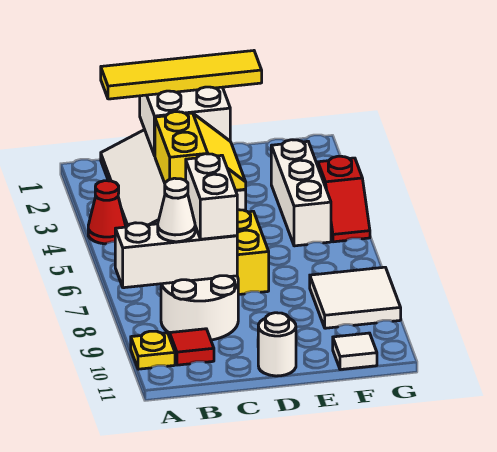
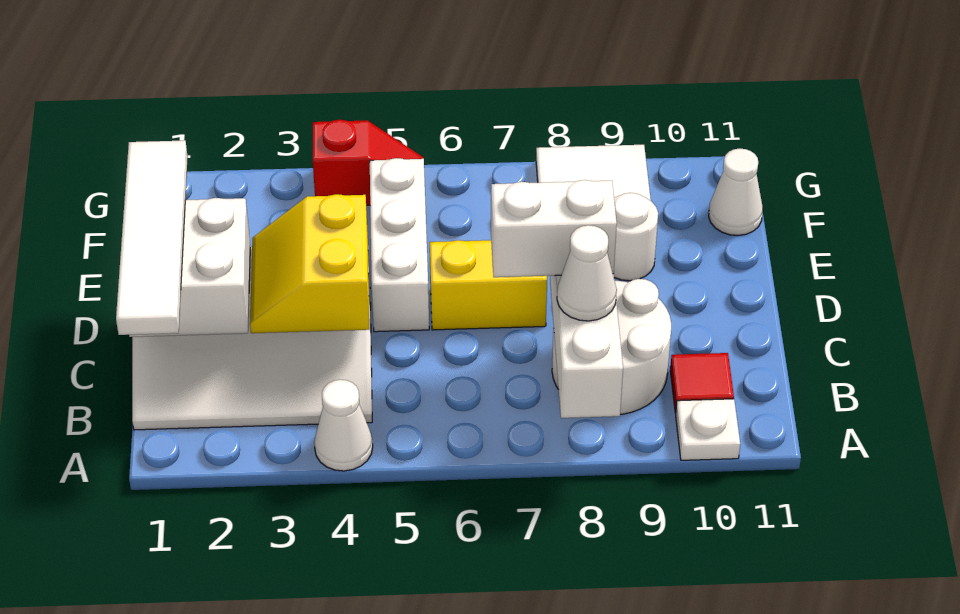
red cone A4 level 1 -> white cone A4 level 1
yellow plate A10 level 1 -> white plate A10 level 1
yellow tile B1:E1 level 3 -> white tile B1:E1 level 3
yellow slope C3:D4 level 2 top C -> yellow slope C3:D4 level 2 top 4
white round brick D11 level 1 -> white round brick E9 level 1
white brick F3:F5 level 1 -> white brick D5:F5 level 1
white tile F11 level 1 -> white cone F11 level 1

